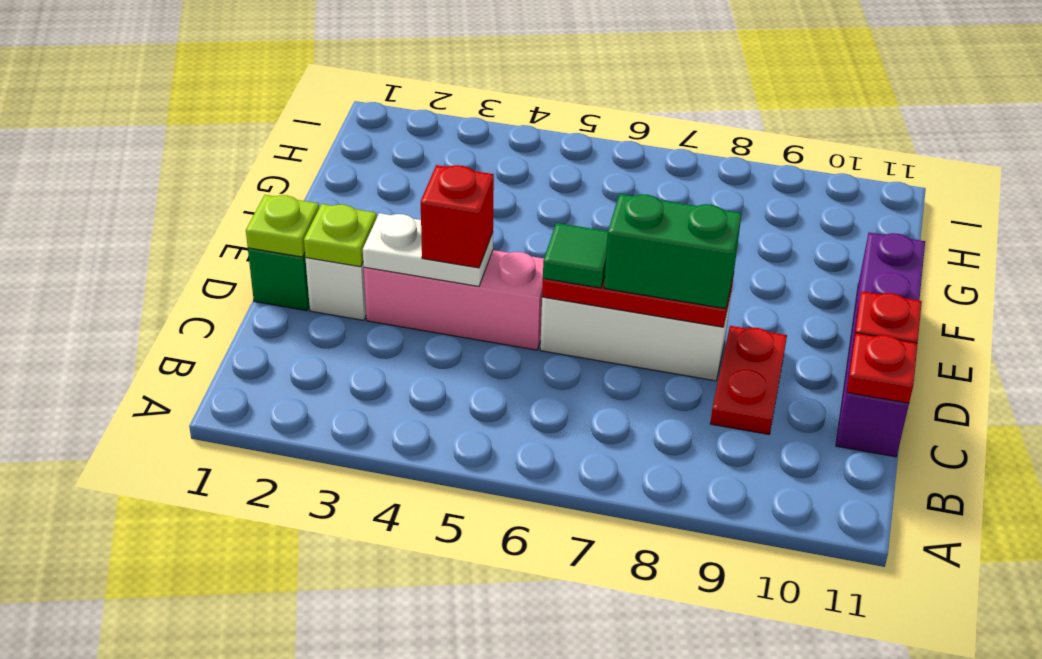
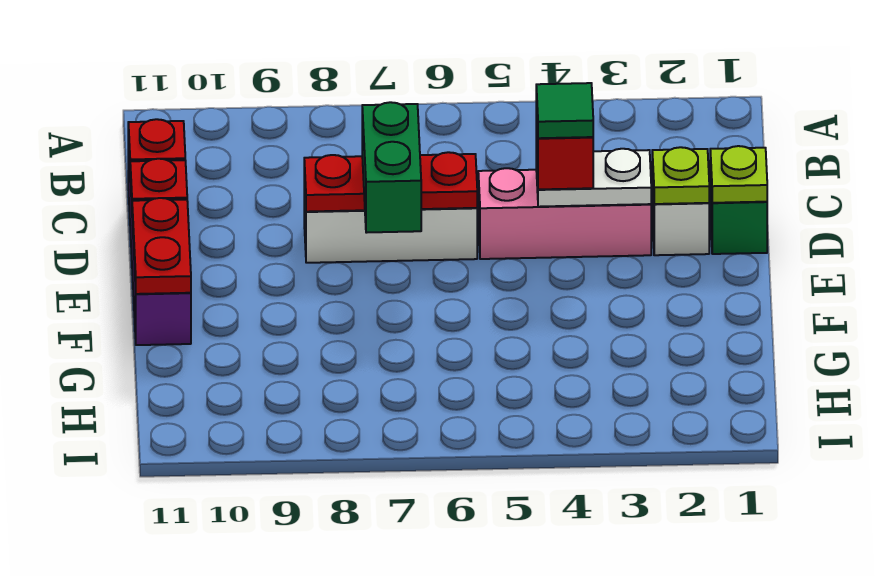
red plate C9:D9 level 1 -> red plate E11:F11 level 2
green tile D6 level 3 -> green tile D4 level 4
green brick D7:D8 level 3 -> green brick D7:E7 level 3

